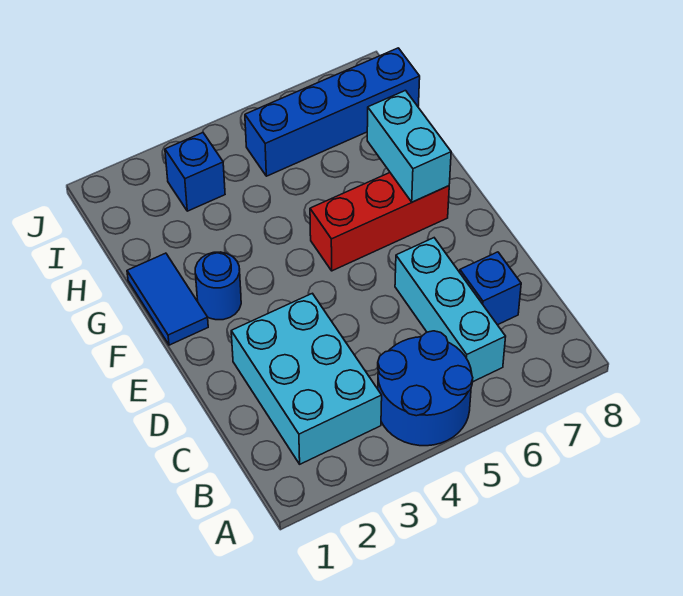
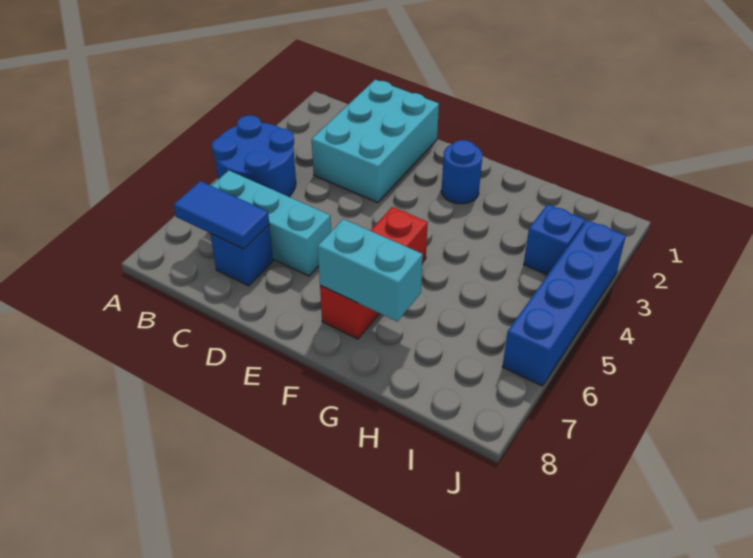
cyan brick B2:D3 level 1 -> cyan brick C1:D3 level 1
blue tile F1:G1 level 1 -> blue tile B7:C7 level 2
blue brick I5:I8 level 1 -> blue brick J3:J6 level 1

